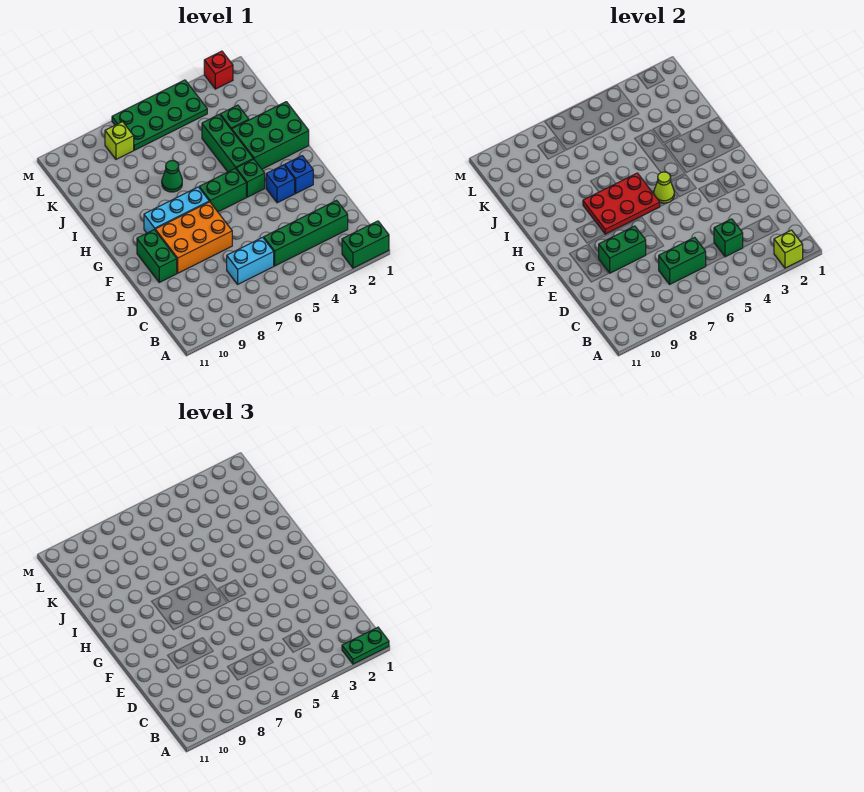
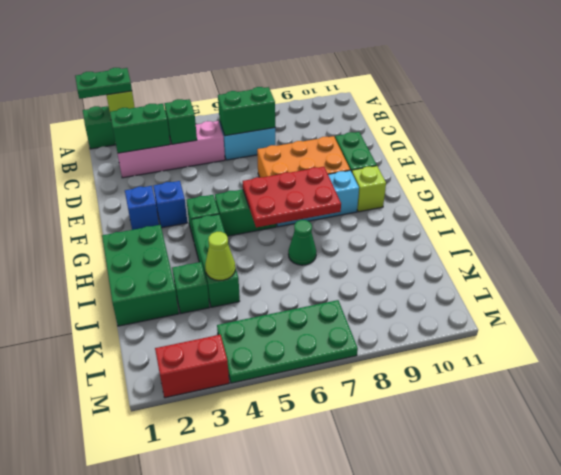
green brick C2:C5 level 1 -> pink brick C2:C5 level 1
green brick E8:E9 level 2 -> green brick C2:C3 level 2
lime cone G5 level 2 -> lime cone J4 level 2
green brick H1:I3 level 1 -> green brick H1:J2 level 1
lime brick L8 level 1 -> lime brick G10 level 1
red brick M2 level 1 -> red brick M2:M3 level 1

